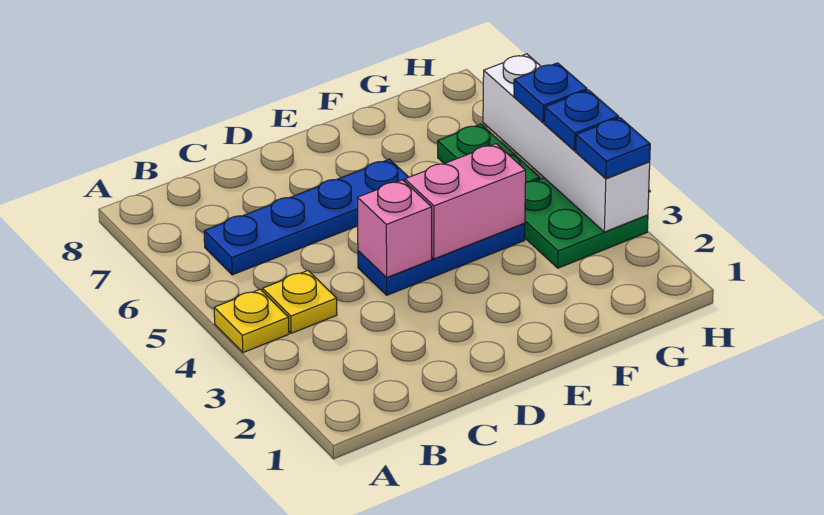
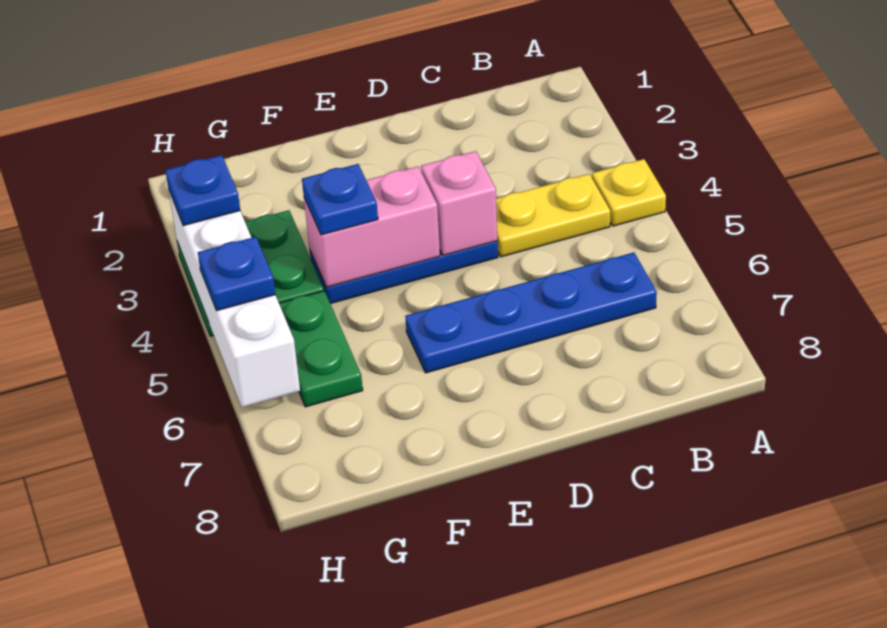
yellow plate B4 level 1 -> yellow plate B4:C4 level 1
blue plate H4 level 3 -> blue plate F4 level 3

